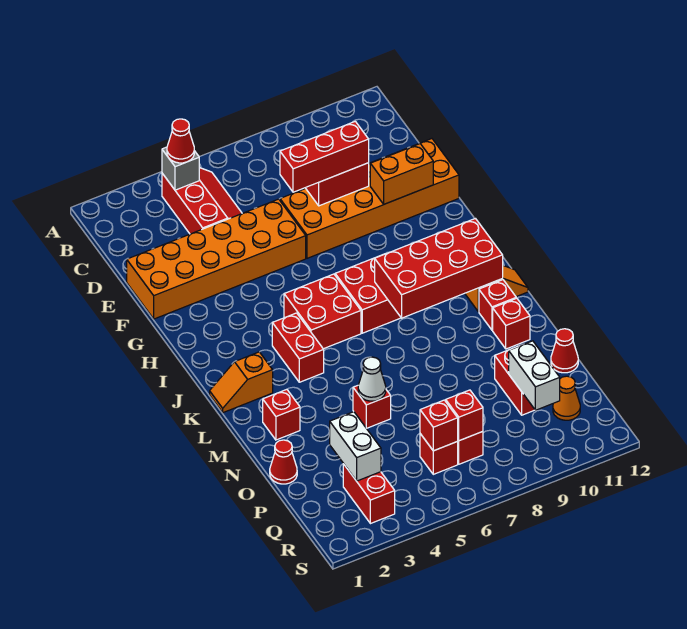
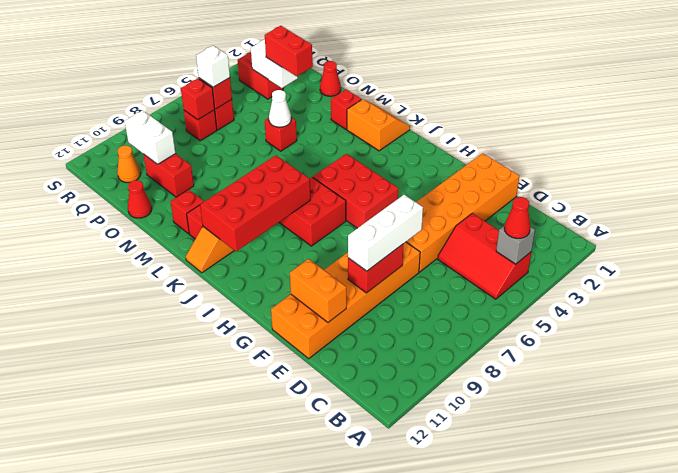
red brick E7:E9 level 3 -> white brick E7:E9 level 3
orange brick F10:F11 level 2 -> orange brick E11:F11 level 2
red brick I5:J6 level 1 -> red brick H5:J6 level 1
red brick J4:K4 level 1 -> red brick O3:P3 level 3
orange slope K1:K2 level 1 top 2 -> orange slope K1:L2 level 1 top 2
none -> white brick Q6 level 3

